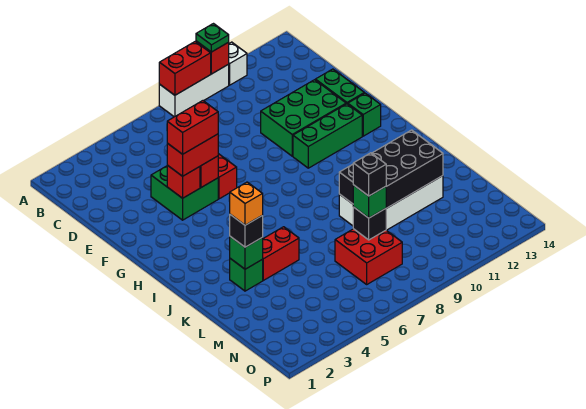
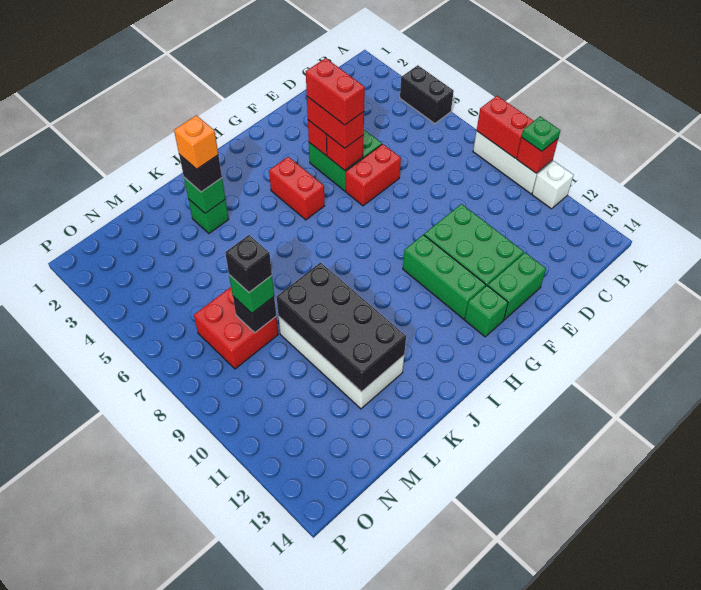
none -> black brick A4:A5 level 1
red brick K4:K5 level 1 -> red brick H4:H5 level 1

